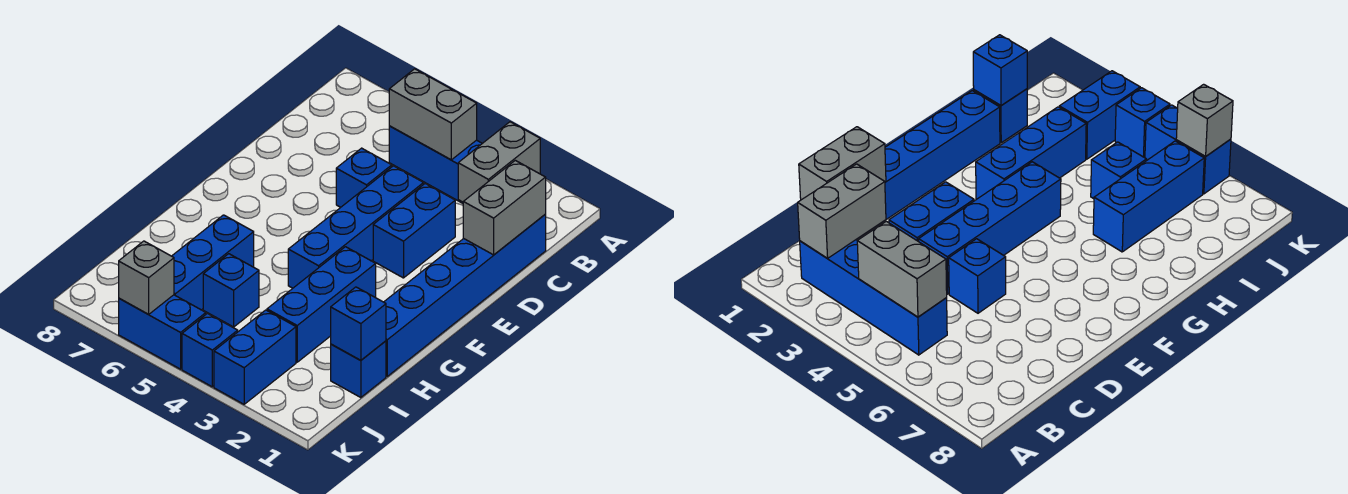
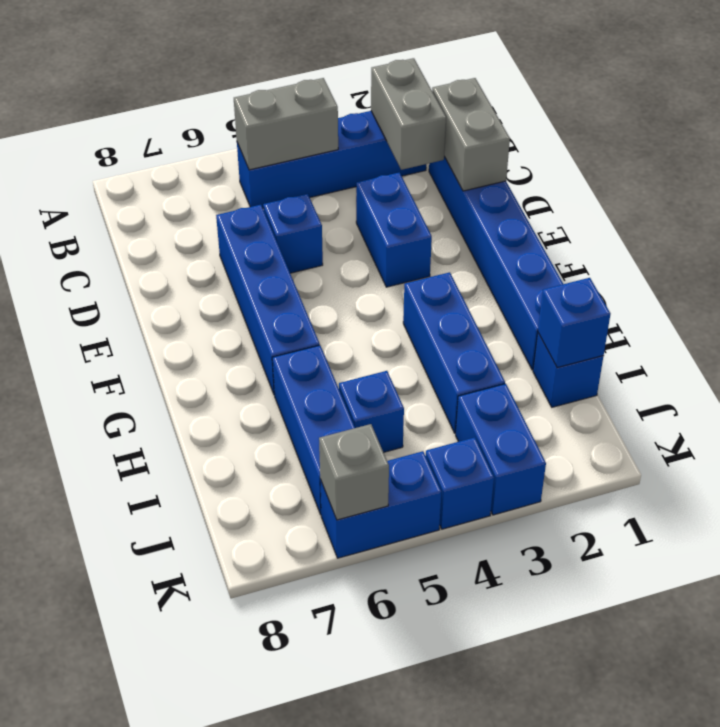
blue brick D4:G4 level 1 -> blue brick D6:G6 level 1

